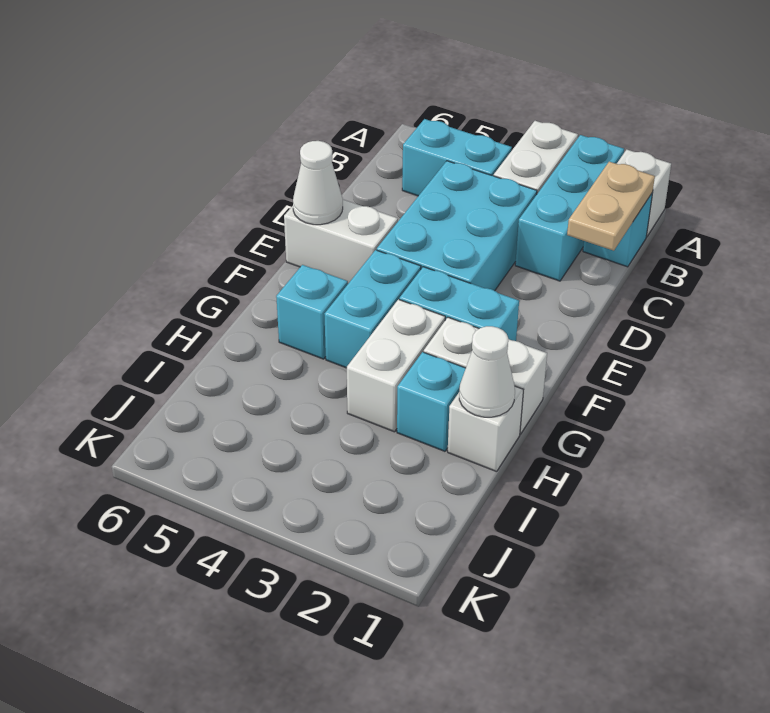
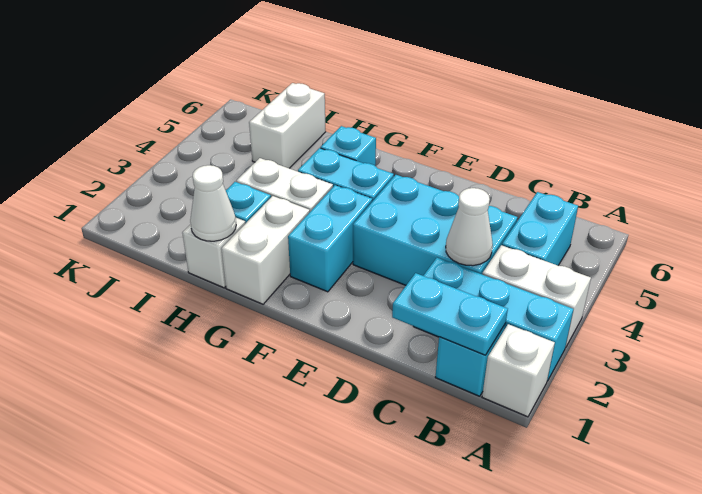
tan plate B1:C1 level 2 -> cyan plate B1:C1 level 2
white brick E5:E6 level 1 -> white brick I5:I6 level 1
white cone E6 level 2 -> white cone C3 level 2

